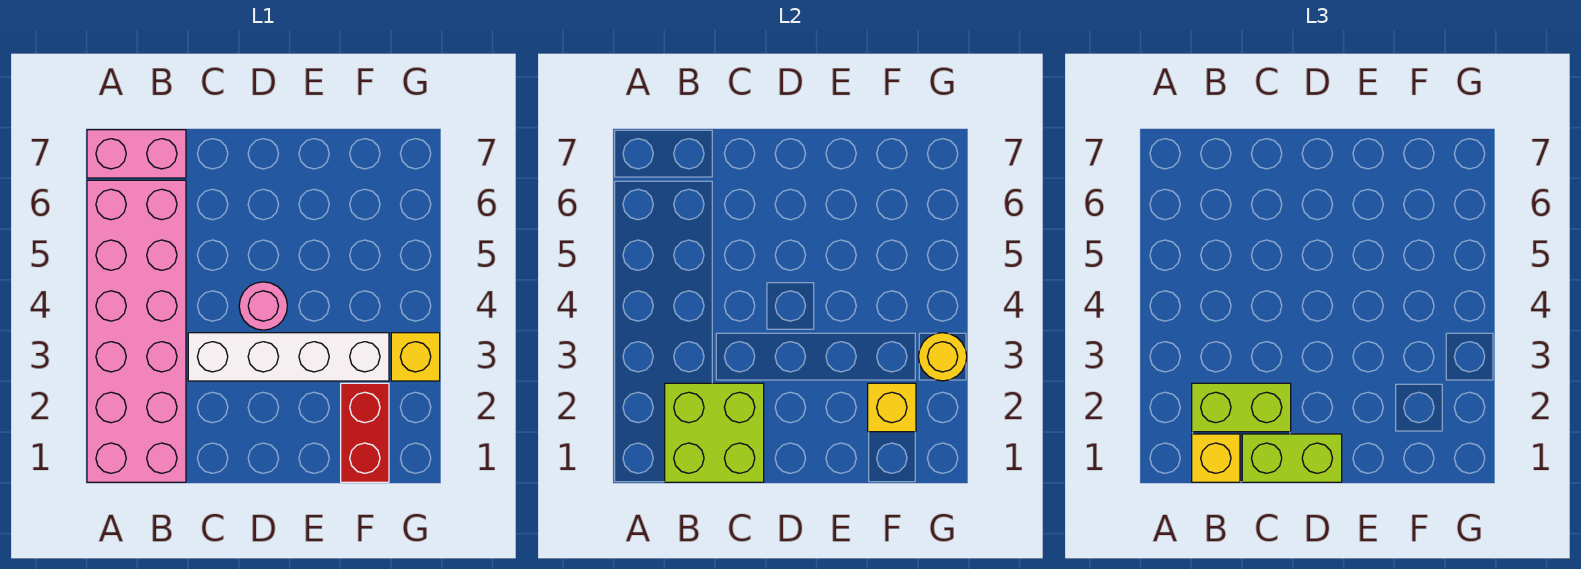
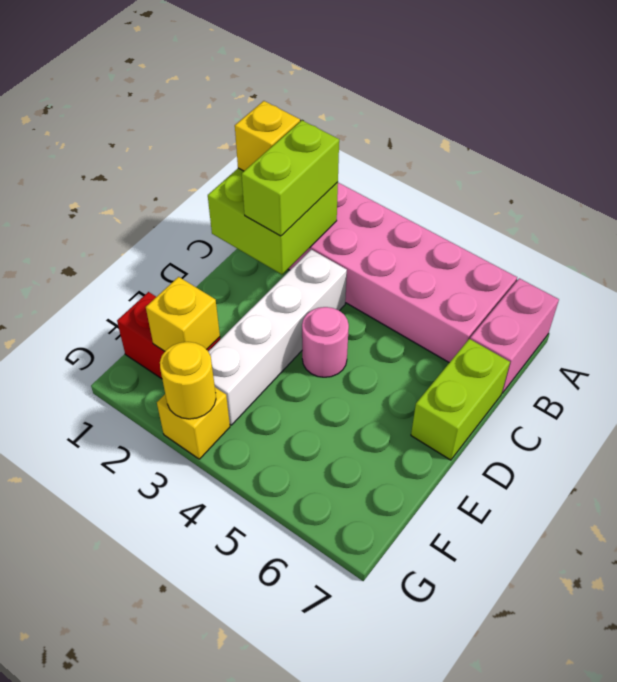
lime brick C1:D1 level 3 -> lime brick C7:D7 level 1

